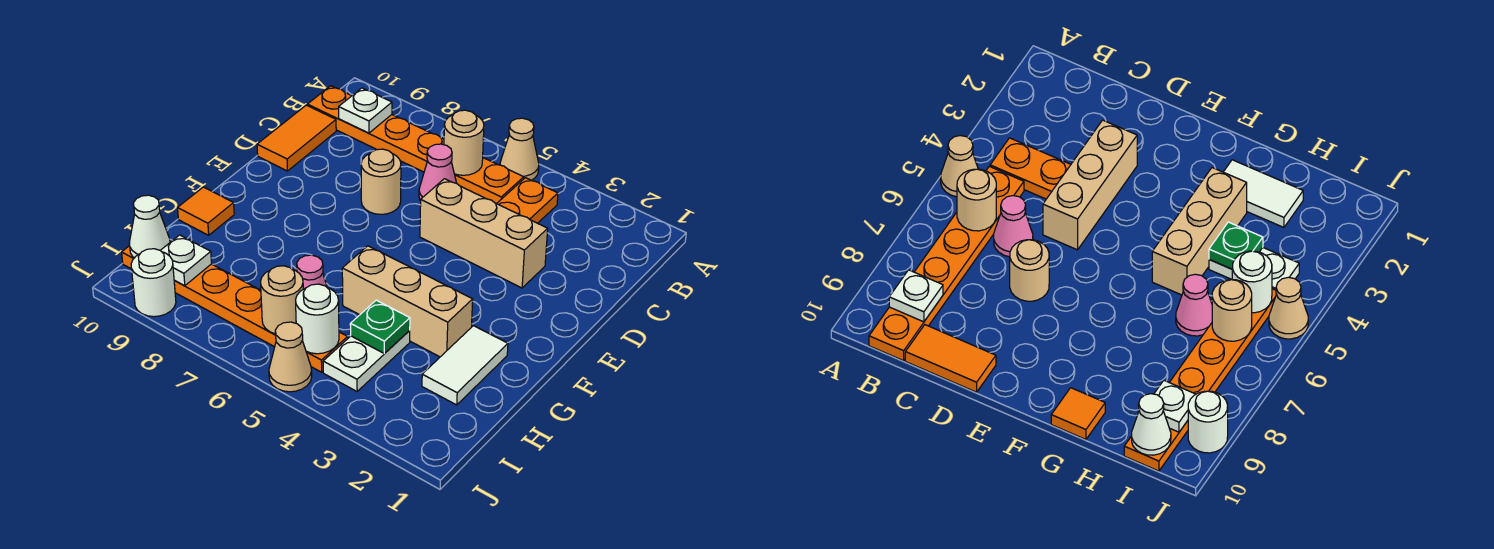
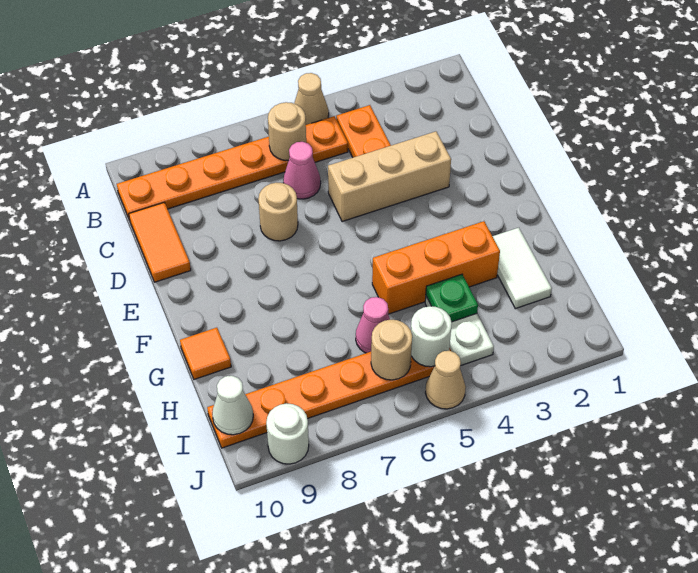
white plate B9 level 2 -> none
tan brick G3:G5 level 1 -> orange brick G3:G5 level 1
white plate I9 level 2 -> none

